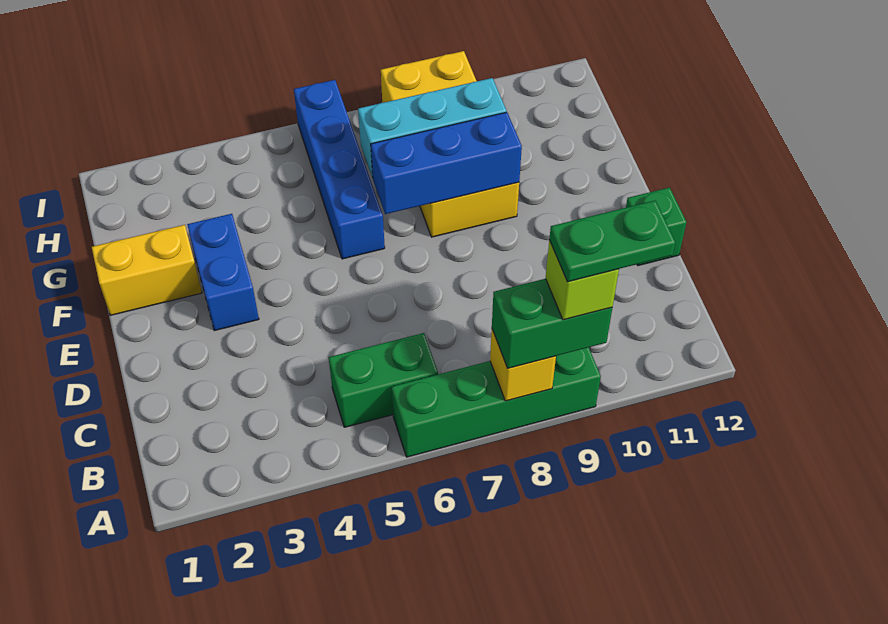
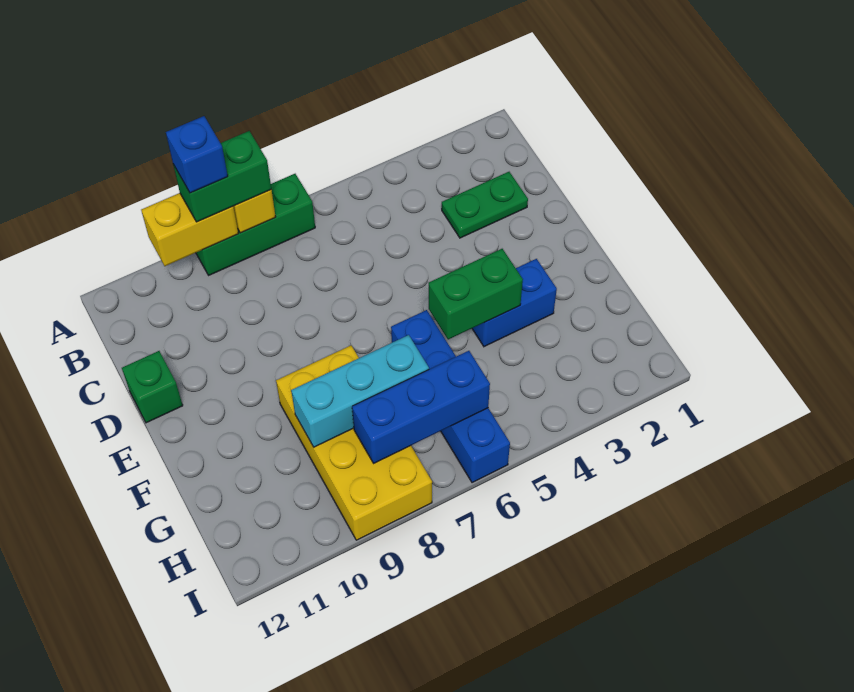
green brick A6:A9 level 1 -> green brick A7:A9 level 1
lime brick A9 level 4 -> blue brick A9 level 4
green plate A9:A10 level 5 -> green plate C2:C3 level 1
green brick B5:B6 level 1 -> green brick F4:F5 level 2
blue brick E3:F3 level 1 -> blue brick F3:F4 level 1
yellow brick F1:F2 level 1 -> yellow brick A9:A10 level 2
blue brick F7:F9 level 2 -> blue brick H6:H8 level 2

